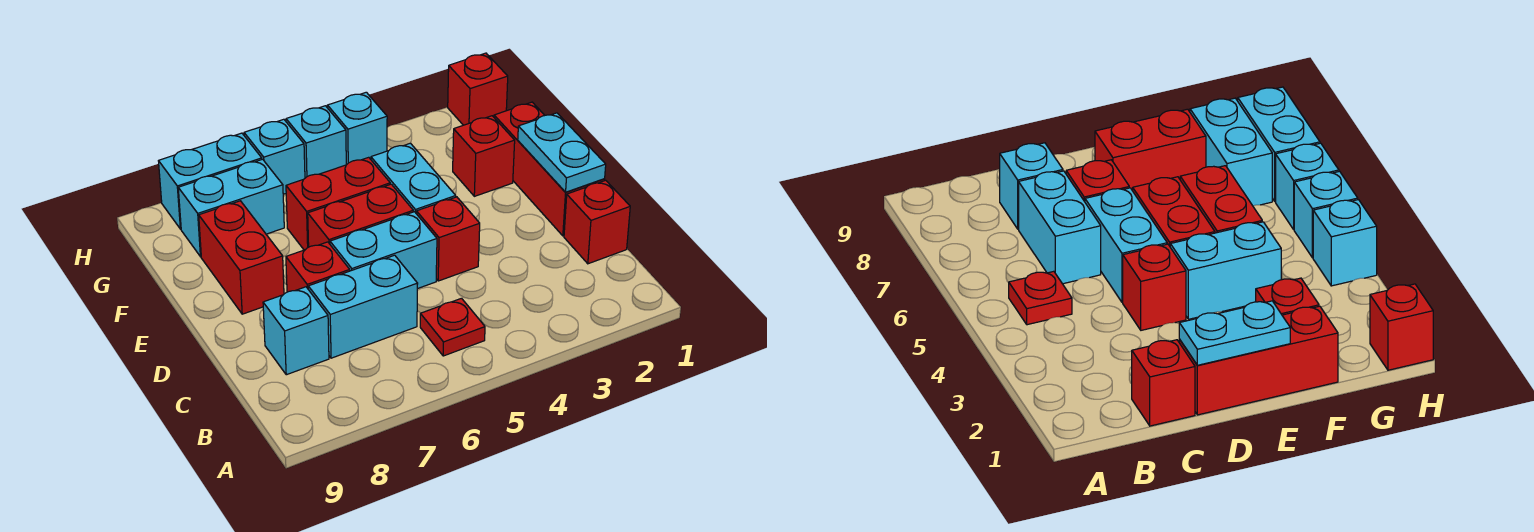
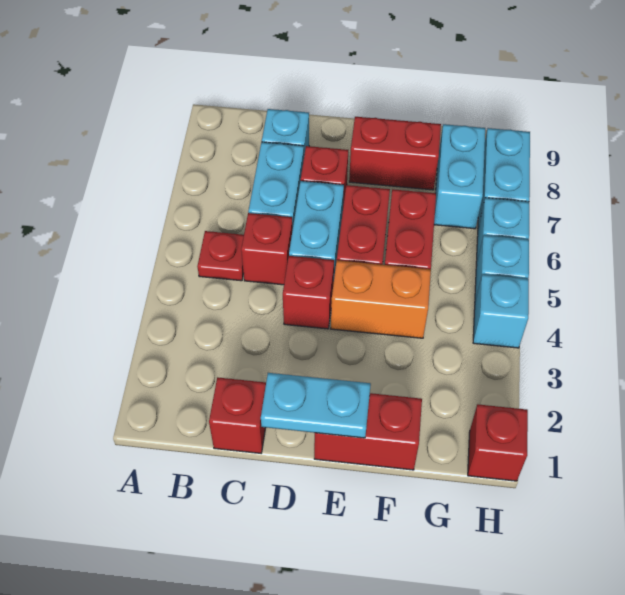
red brick D1:F1 level 1 -> red brick E1:F1 level 1
cyan brick E4:F4 level 1 -> orange brick E4:F4 level 1
red brick F2 level 1 -> red brick C5 level 1

